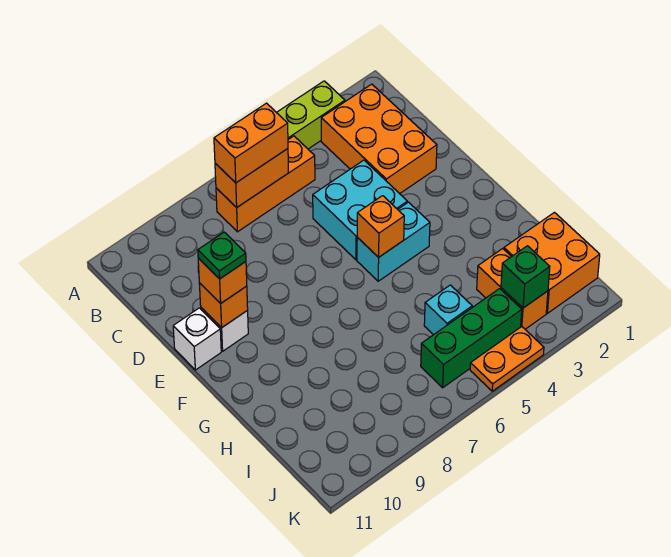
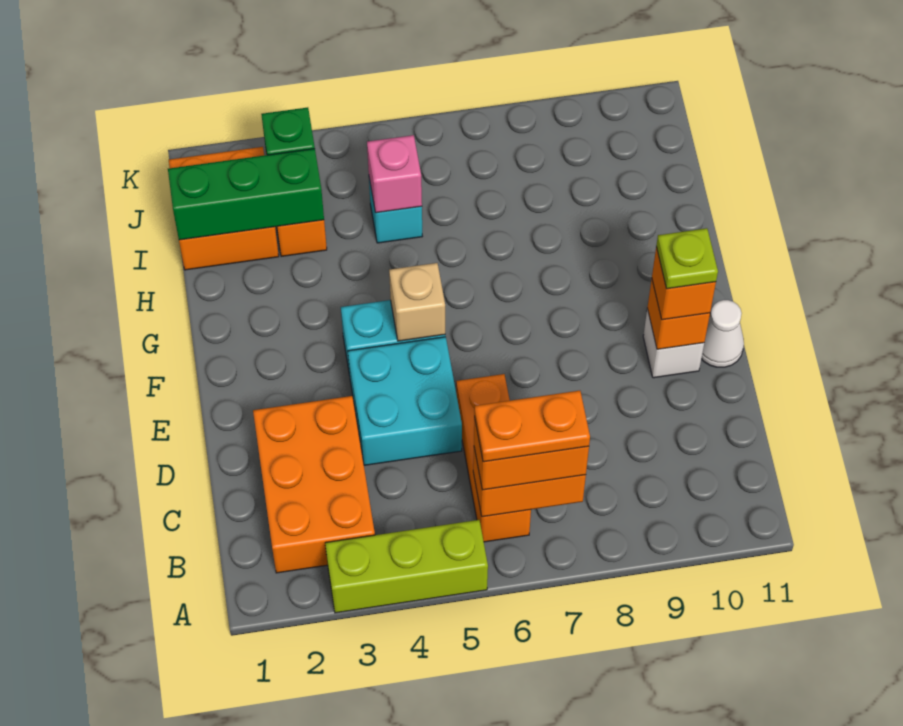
orange brick B5:B7 level 1 -> orange brick B6:D6 level 1
green plate E10 level 4 -> lime plate E10 level 4
white brick E11 level 1 -> white cone E11 level 1
orange brick F5 level 2 -> tan brick F5 level 2
none -> pink brick I5 level 2
green brick J4:J6 level 1 -> green brick I1:I3 level 2
orange plate K4:K5 level 1 -> orange plate B6:B7 level 4

